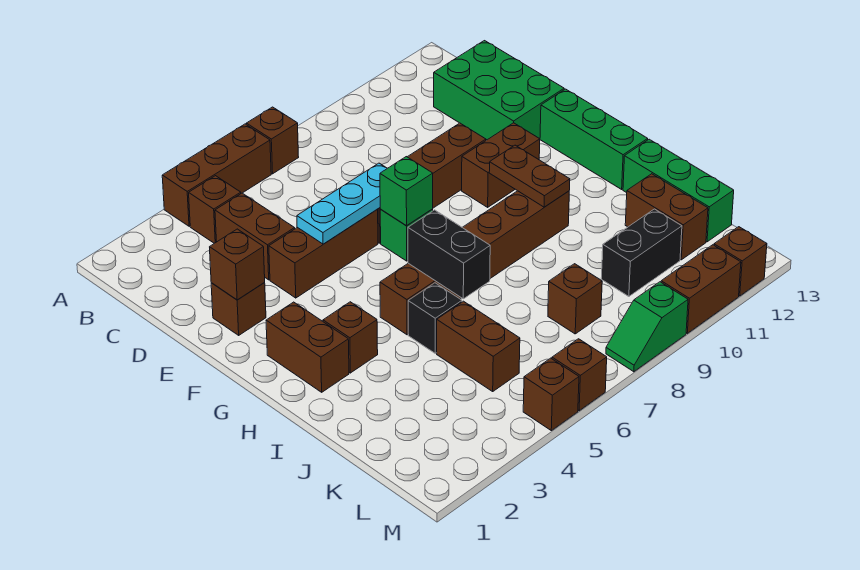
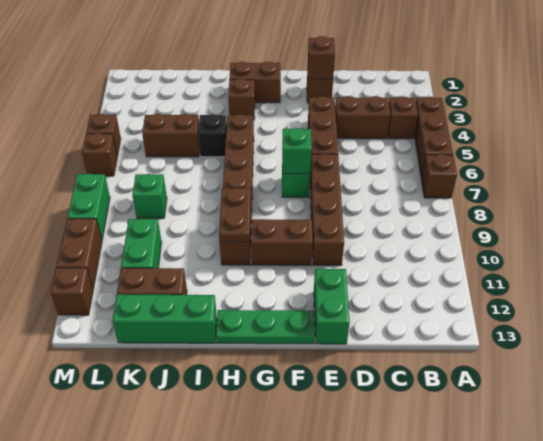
green brick C12:E13 level 1 -> green brick E12:E13 level 1
cyan plate E5:E7 level 2 -> none
brown brick F10:F11 level 1 -> brown brick F10:G10 level 1
green brick F13:H13 level 1 -> green plate F13:H13 level 1
brown plate G10:H10 level 2 -> brown plate H9:H10 level 2
black brick H6:I6 level 2 -> none
brown brick K8 level 1 -> green brick K8 level 1
black brick K10:K11 level 1 -> green brick K10:K11 level 1
green slope M8:M9 level 1 top 9 -> green brick M8:M9 level 1

